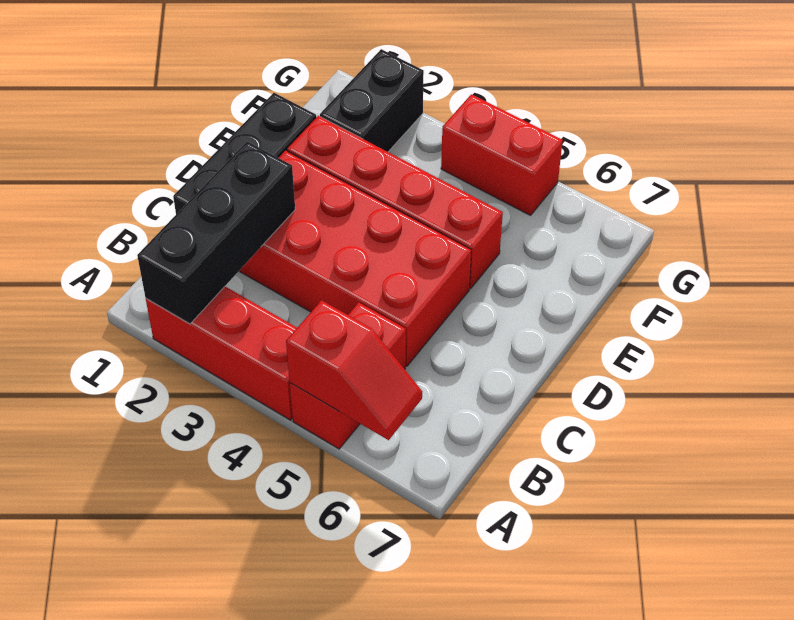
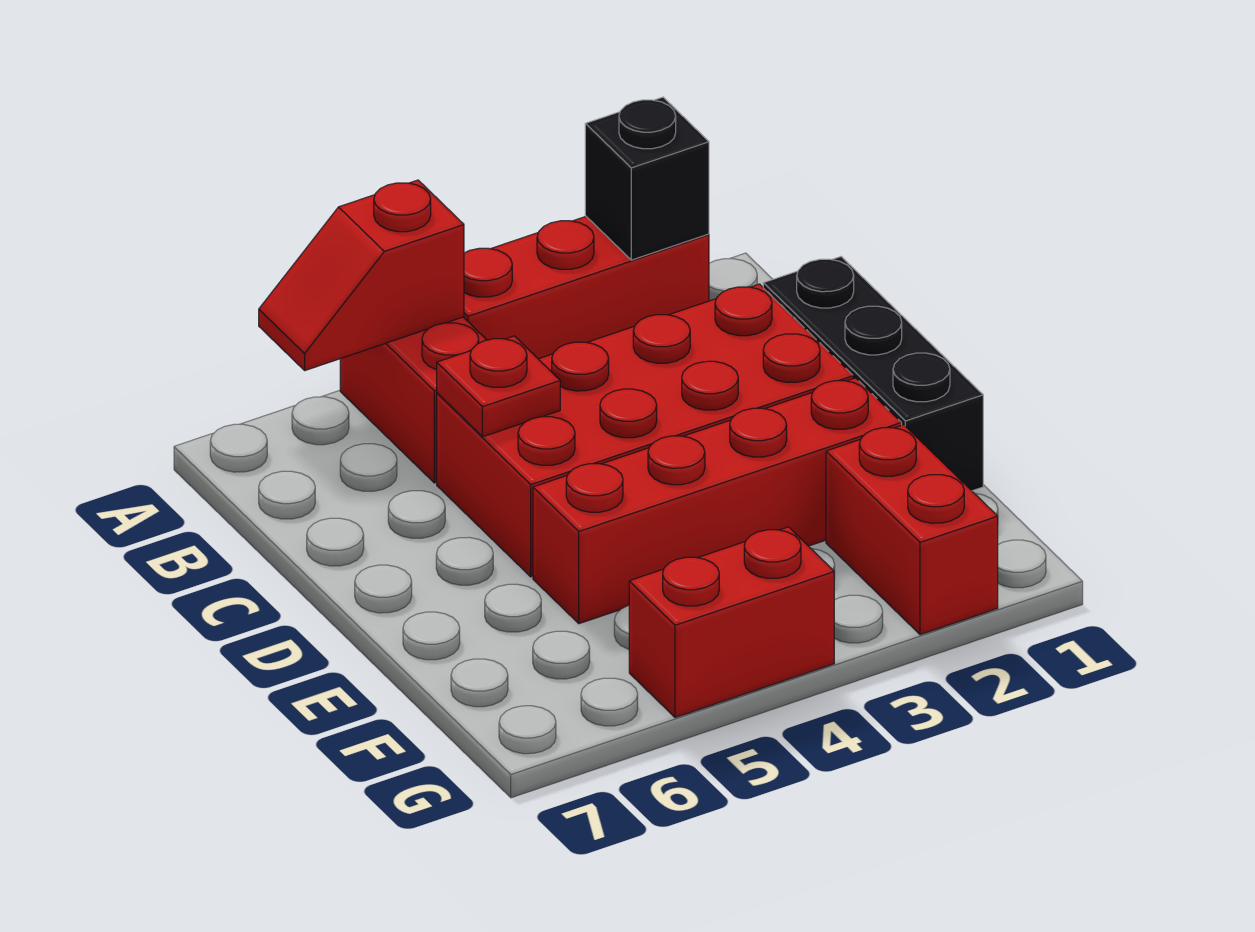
black brick A2:C2 level 2 -> black brick A2 level 2
none -> red plate C5 level 2
black brick F2:G2 level 1 -> red brick F2:G2 level 1

